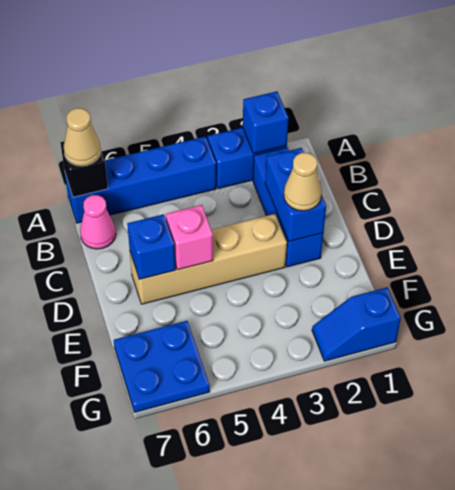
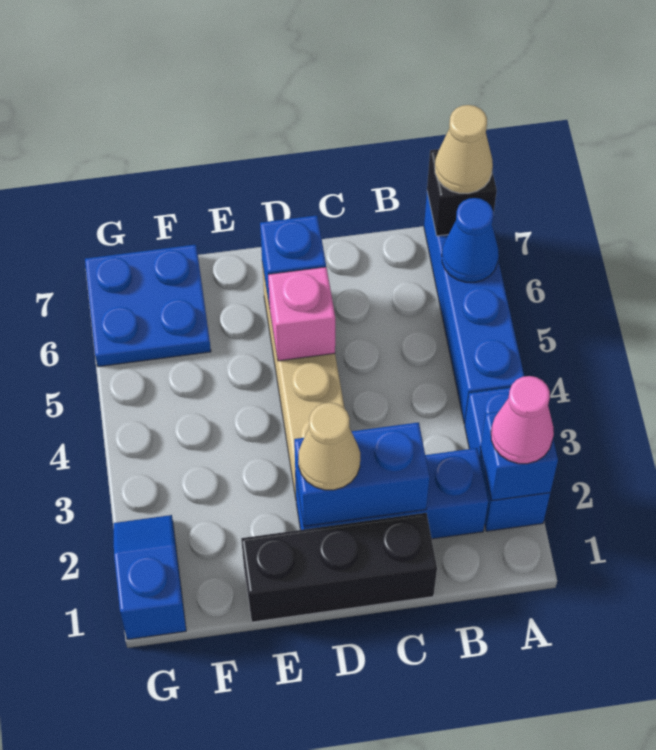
none -> blue cone A6 level 2
pink cone B7 level 1 -> pink cone A2 level 3
none -> black brick C1:E1 level 1

